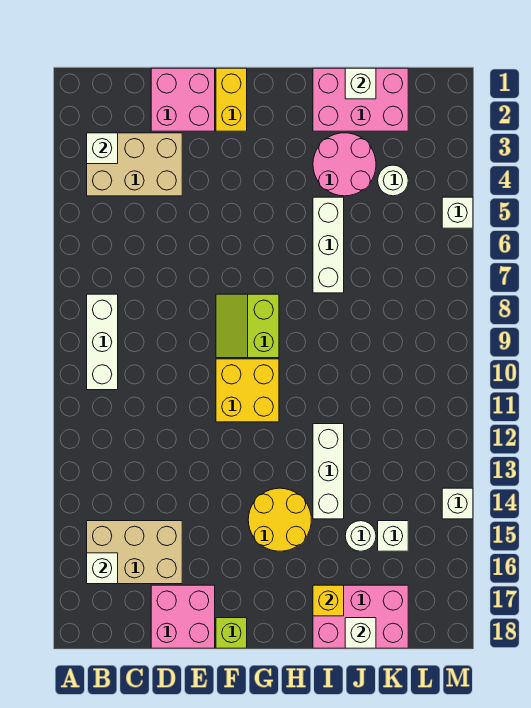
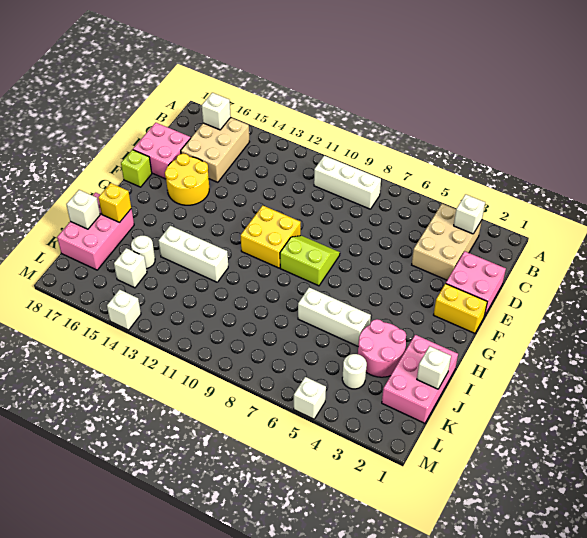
yellow round brick G14:H15 level 1 -> yellow round brick E15:F16 level 1

